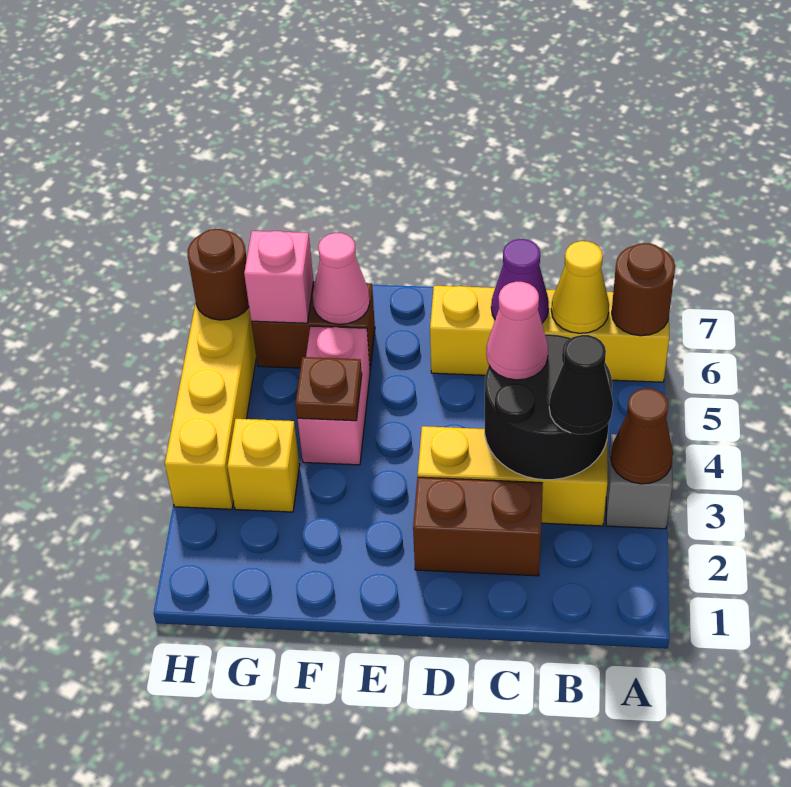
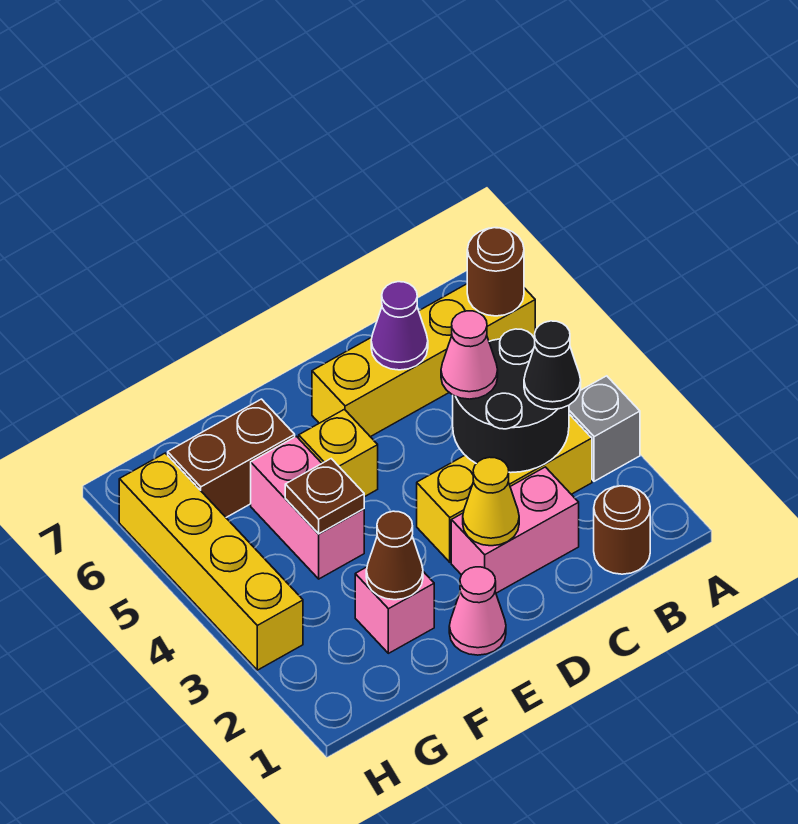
brown cone A3 level 2 -> brown cone F2 level 2
yellow cone B6 level 2 -> yellow cone D2 level 2
brown brick C2:D2 level 1 -> pink brick C2:D2 level 1
pink cone F6 level 2 -> pink cone E1 level 1
yellow brick G3 level 1 -> yellow brick E5 level 1
pink brick G6 level 2 -> pink brick F2 level 1
brown round brick H6 level 2 -> brown round brick B1 level 1

